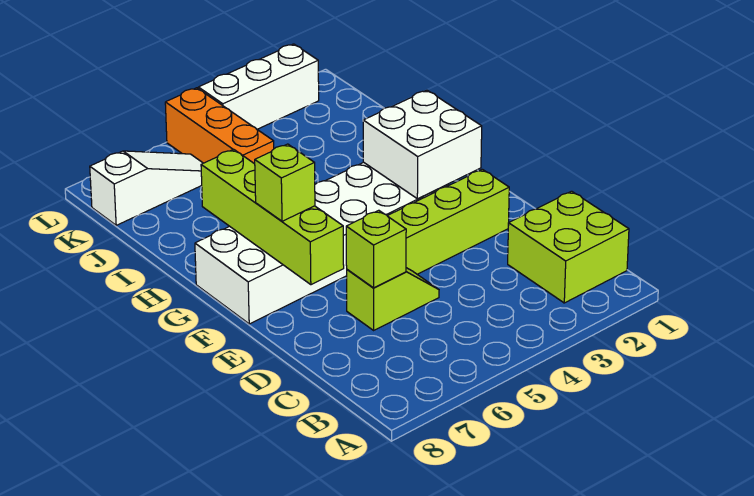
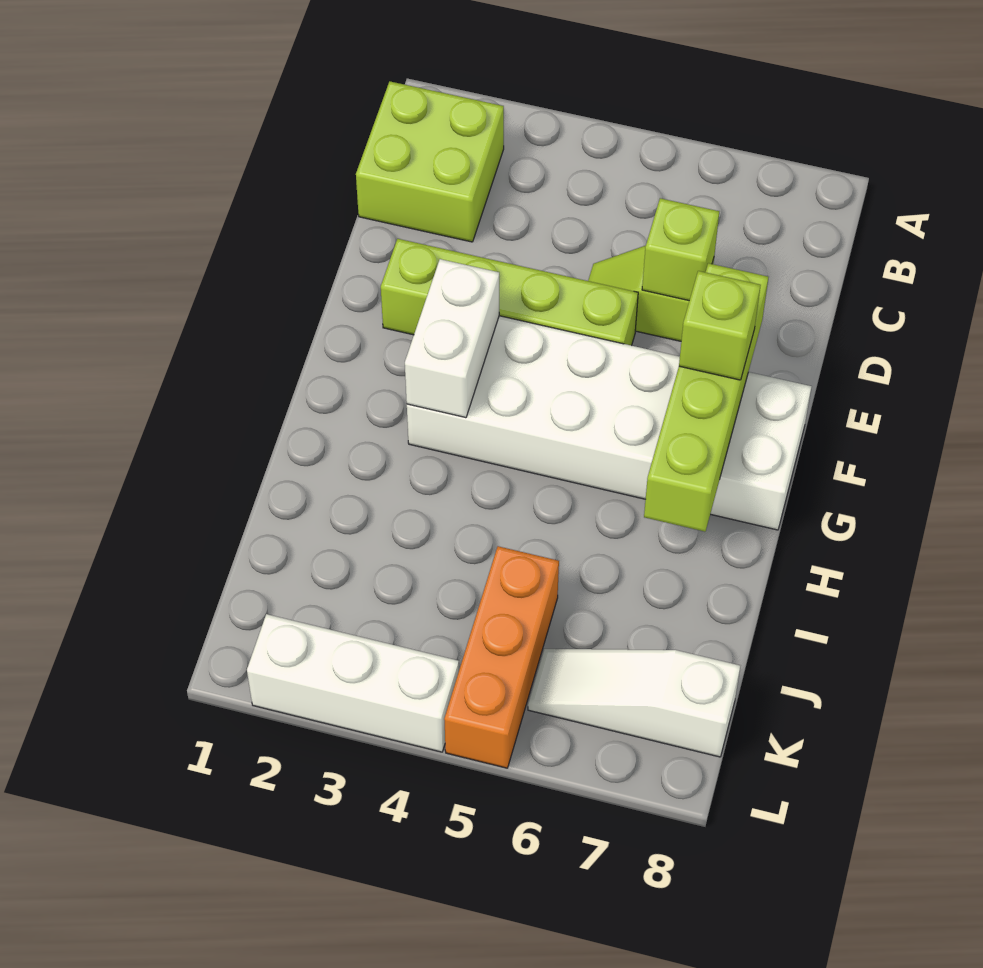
white brick F2:G3 level 2 -> white brick F3:G3 level 2

